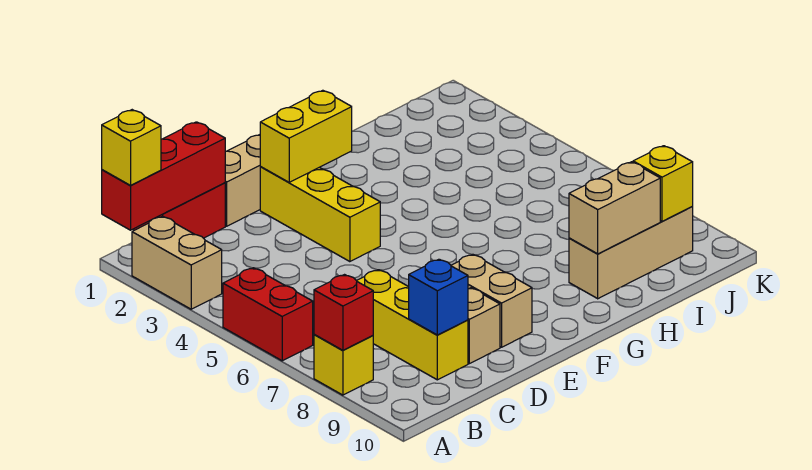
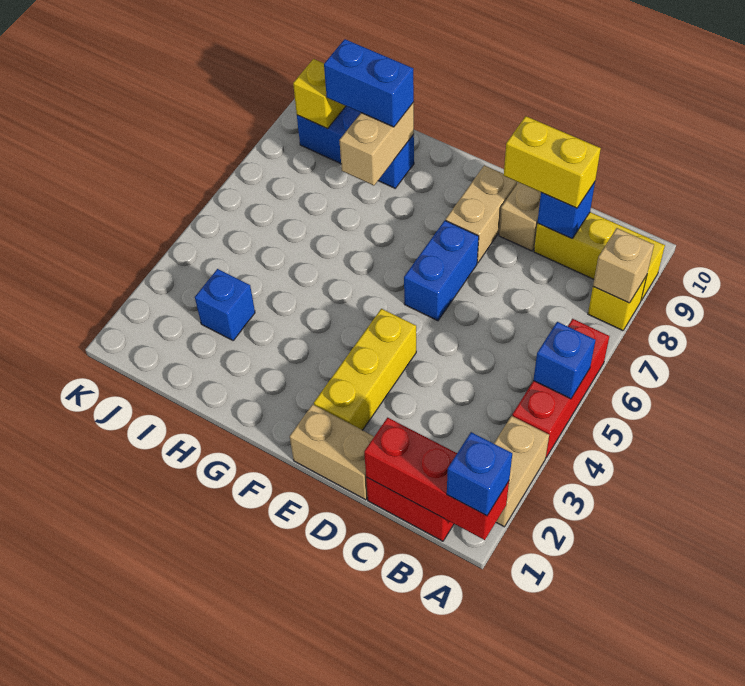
yellow brick A1 level 3 -> blue brick A1 level 3
red brick A5:A6 level 1 -> red brick A4:A6 level 1
none -> blue brick A5 level 2
red brick A8 level 2 -> tan brick A8 level 2
yellow brick C7:C9 level 1 -> yellow brick A9:C9 level 1
yellow brick E2:F2 level 2 -> yellow brick C9:D9 level 3
none -> blue brick E6:E7 level 1
tan brick H9:J9 level 1 -> blue brick H9:J9 level 1
tan brick H9:I9 level 2 -> tan brick H8:H9 level 2
none -> blue brick H9:I9 level 3
none -> blue brick I3 level 1

